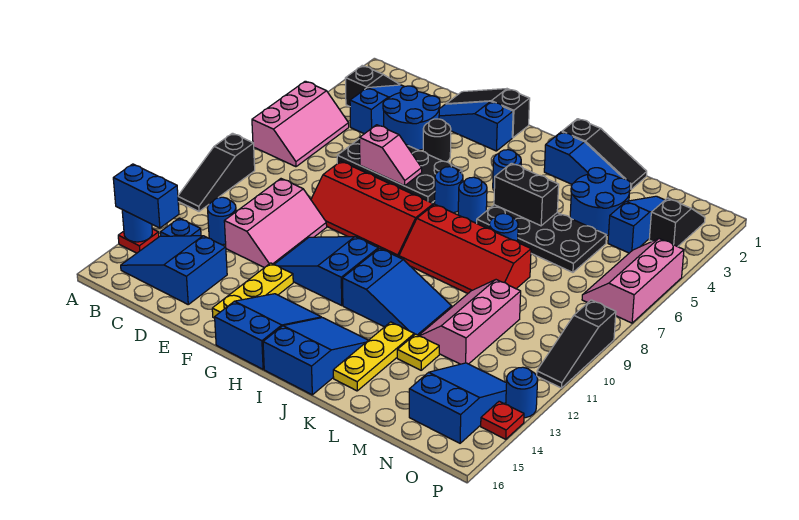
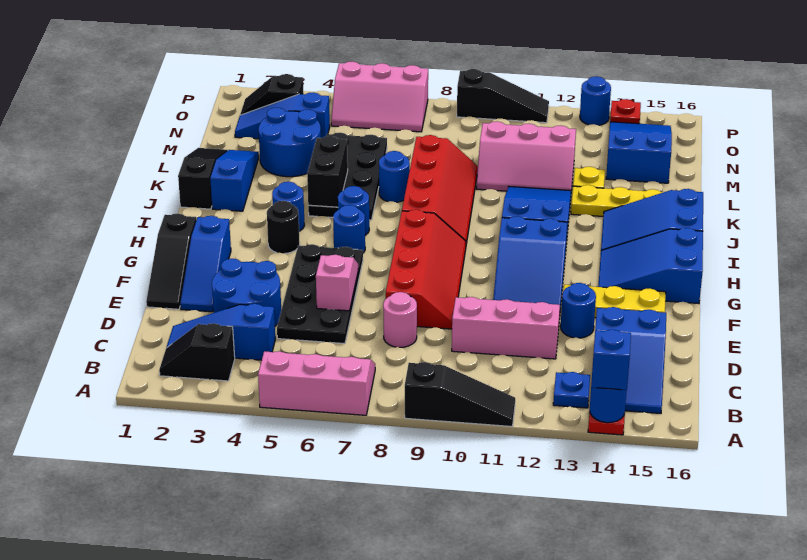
blue brick A14:B14 level 3 -> blue brick A14 level 3
blue round brick C12 level 1 -> blue round brick E13 level 1
none -> pink round brick D8 level 1
black round brick F4 level 1 -> black round brick H4 level 1
blue slope N13:O15 level 1 top 15 -> blue slope M14:O15 level 1 top M

